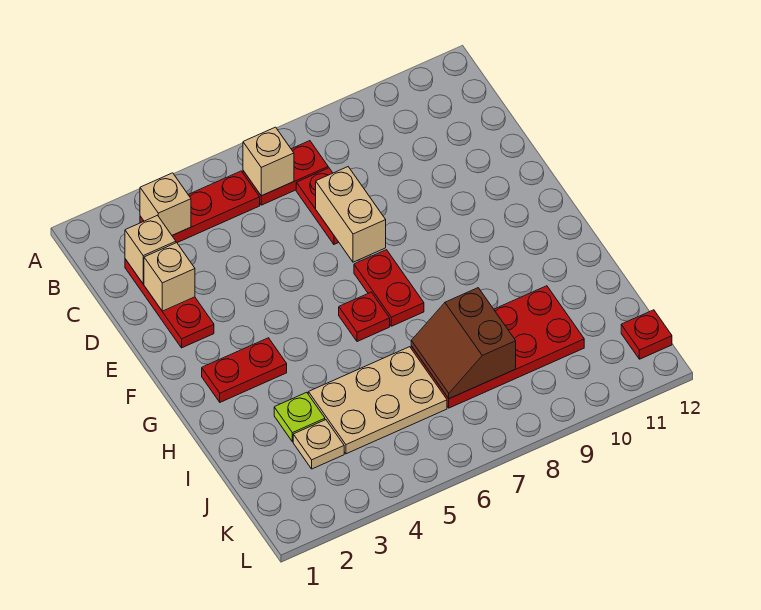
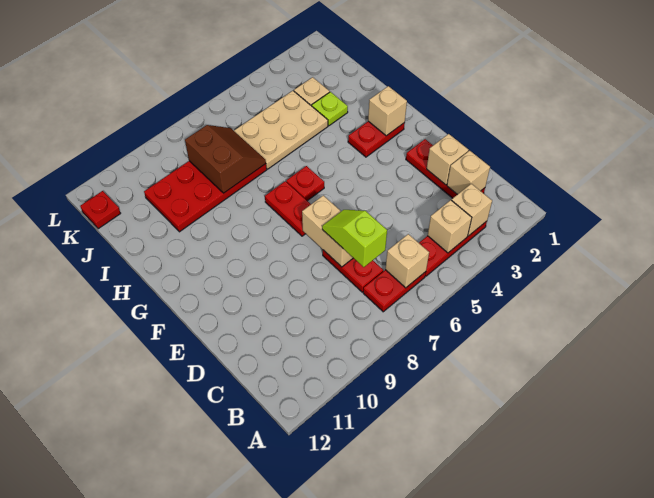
none -> tan brick B4 level 2
none -> lime slope C7:D7 level 3 top C
none -> tan brick G2 level 2

